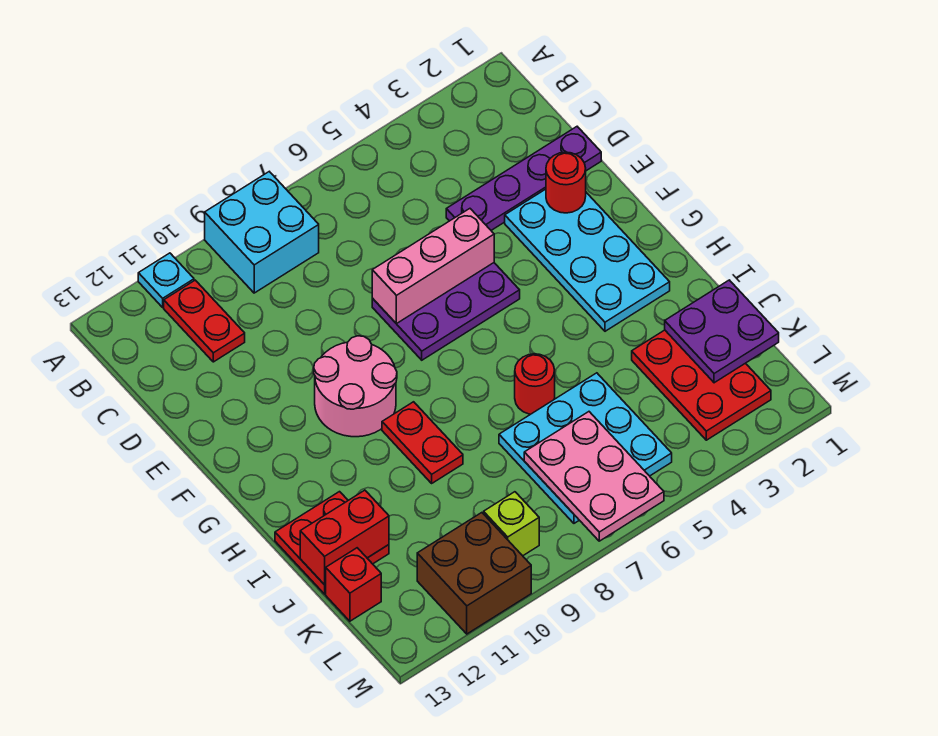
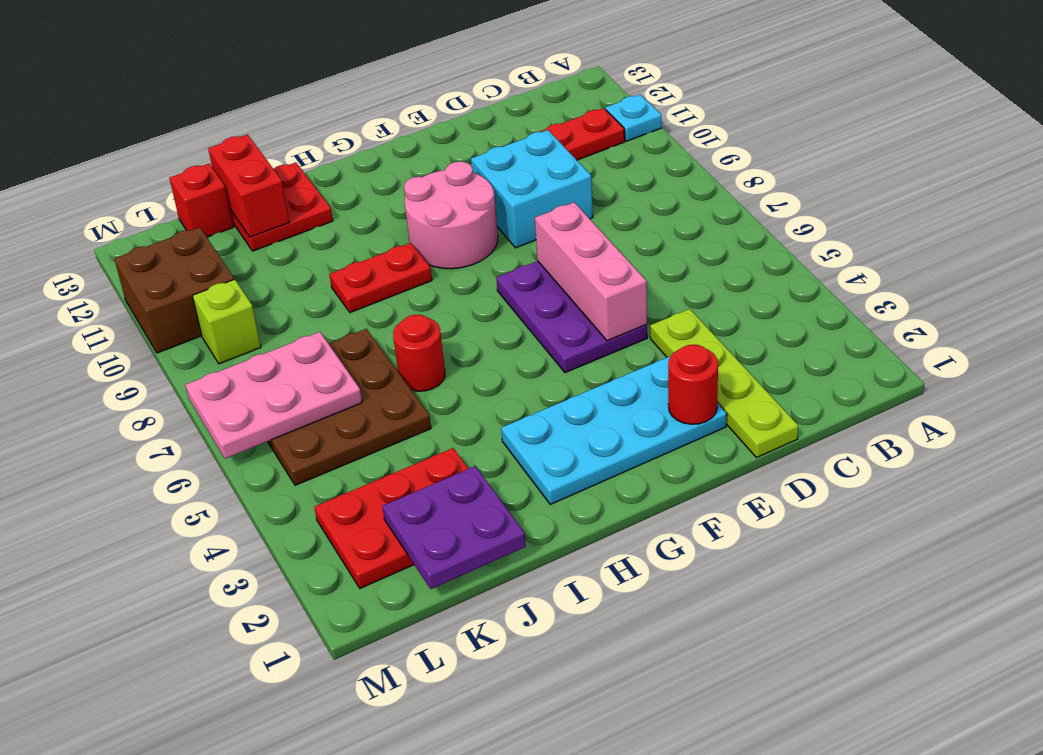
cyan brick A8:B9 level 1 -> cyan brick D9:E10 level 1
purple plate D1:D4 level 1 -> lime plate D1:D4 level 1
cyan plate J5:L7 level 1 -> brown plate J5:L7 level 1

